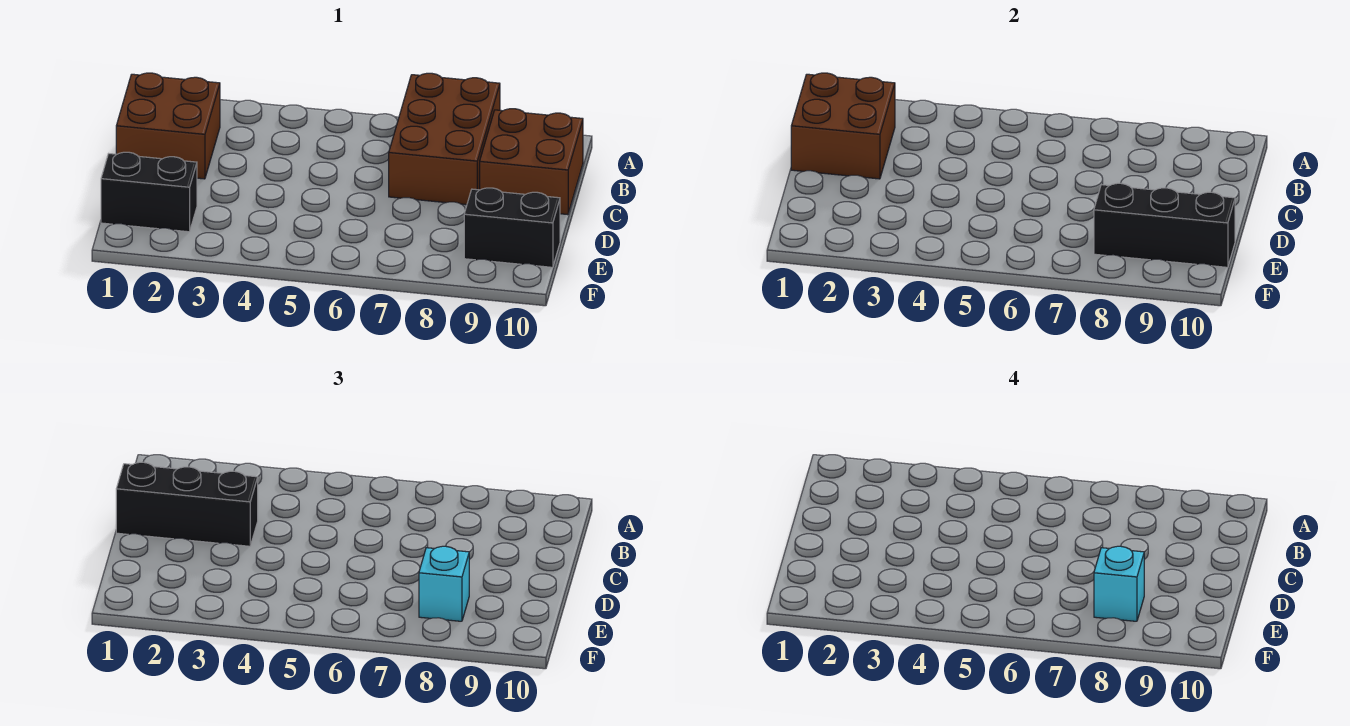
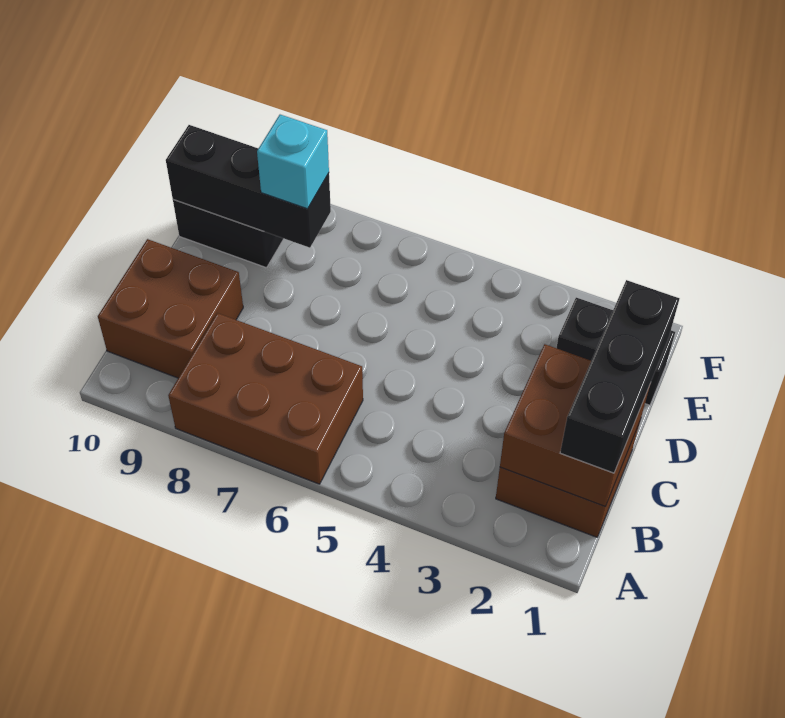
brown brick A7:C8 level 1 -> brown brick A6:B8 level 1
black brick C1:C3 level 3 -> black brick B1:D1 level 3
cyan brick E8 level 4 -> none

